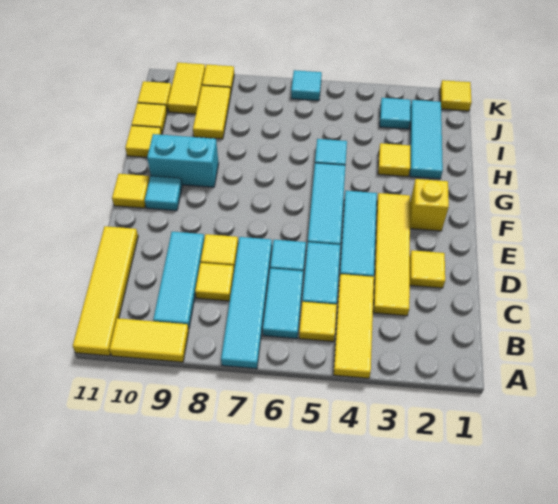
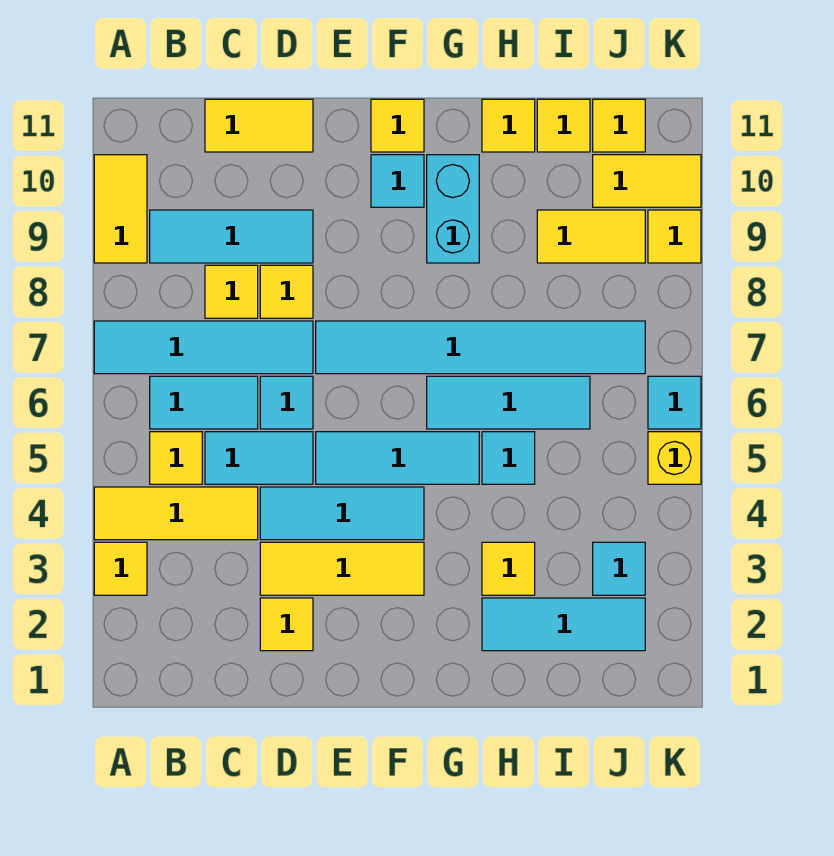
yellow tile A11:D11 level 1 -> yellow tile C11:D11 level 1
yellow tile C3:F3 level 1 -> yellow tile D3:F3 level 1
none -> cyan tile E7:J7 level 1
yellow brick F2 level 1 -> yellow brick K5 level 1
none -> cyan tile G6:I6 level 1
yellow tile K1 level 1 -> yellow tile A3 level 1

